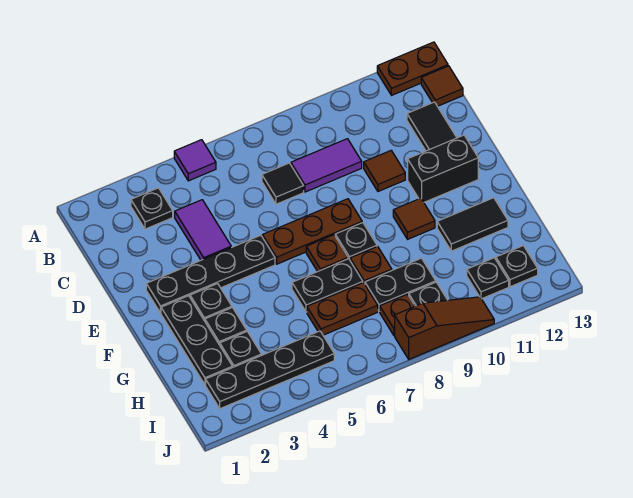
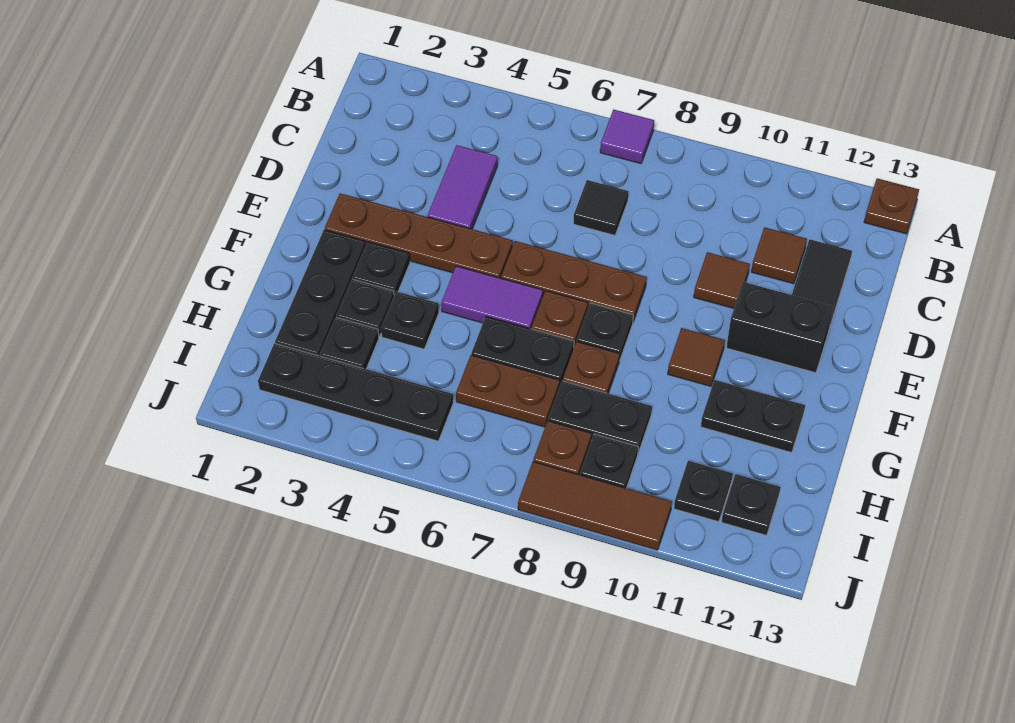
purple tile A5 level 1 -> purple tile A7 level 1
brown plate A12:A13 level 1 -> brown plate A13 level 1
black plate B3 level 1 -> black plate G4 level 1
brown tile B13 level 1 -> brown tile C11 level 1
purple tile C8:C9 level 1 -> purple tile F5:F6 level 1
black plate E2:E5 level 1 -> brown plate E2:E5 level 1
black tile G11:G12 level 1 -> black plate G11:G12 level 1
brown slope J8:J10 level 1 top 8 -> brown tile J8:J10 level 1

